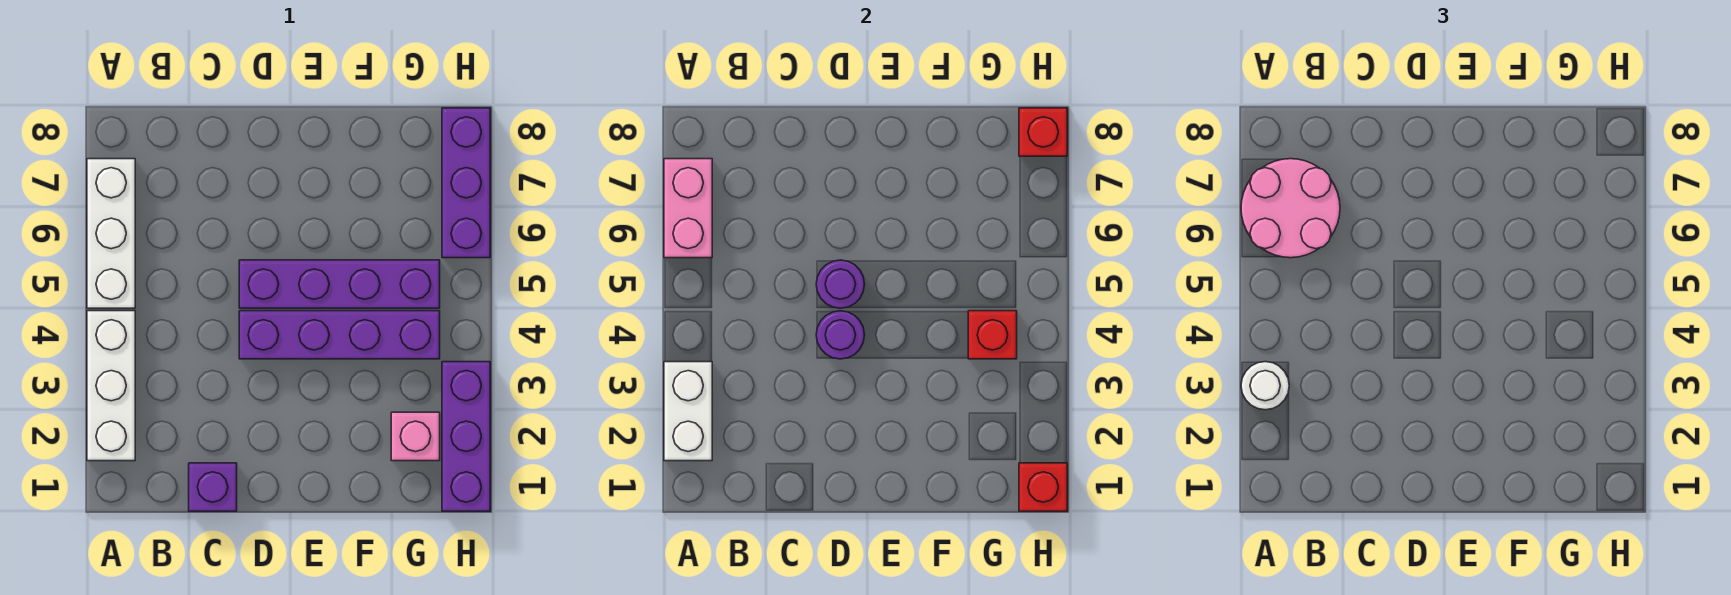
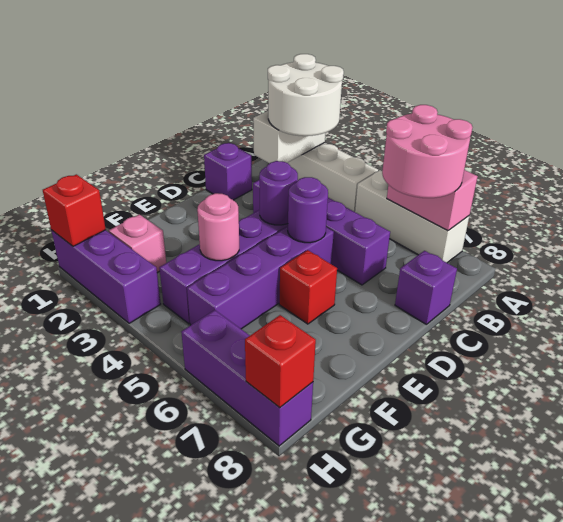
white brick A2:A3 level 2 -> white brick A2:B2 level 2
white round brick A3 level 3 -> white round brick A2:B3 level 3
none -> purple brick C3:C6 level 1
none -> purple brick C8 level 1
none -> pink round brick F4 level 2
red brick G4 level 2 -> red brick E6 level 1

